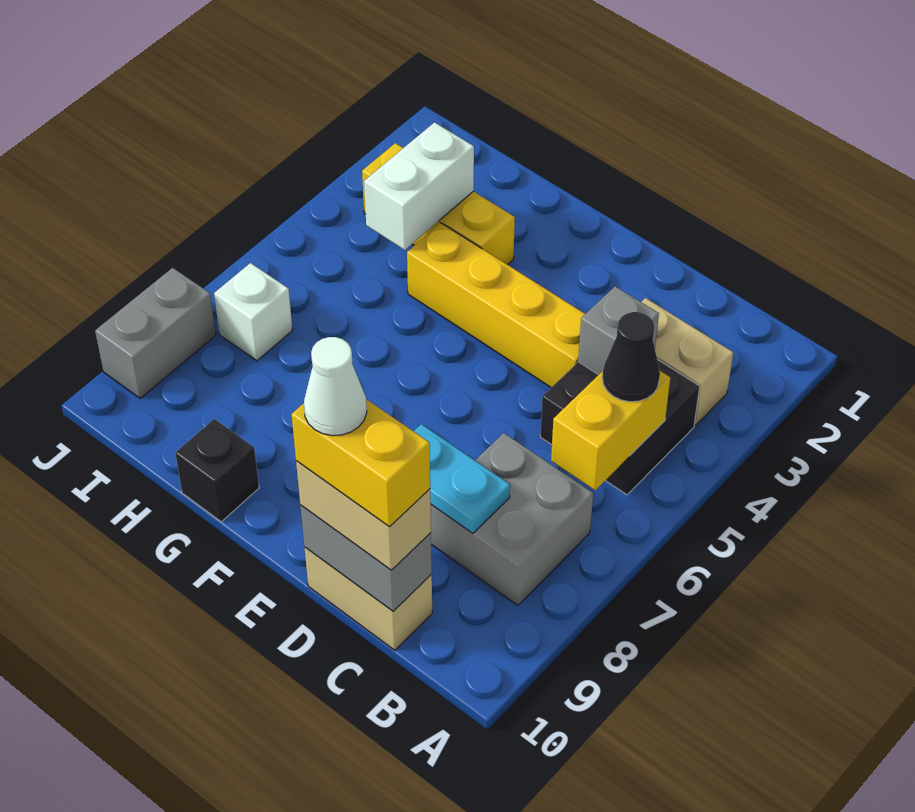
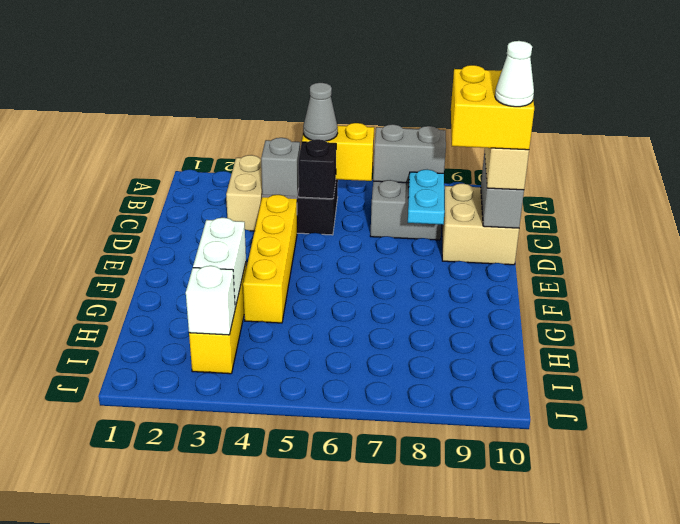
black cone B5 level 3 -> grey cone B5 level 3
tan brick C10:D10 level 1 -> tan brick C9:D10 level 1
yellow brick C10:D10 level 4 -> yellow brick C9:D10 level 4
black brick G10 level 1 -> black brick C5 level 2
white brick H3:H4 level 2 -> white brick G3:H3 level 2
white brick I7 level 1 -> white brick I3 level 2
grey brick J8:J9 level 1 -> grey brick B7:B8 level 2

